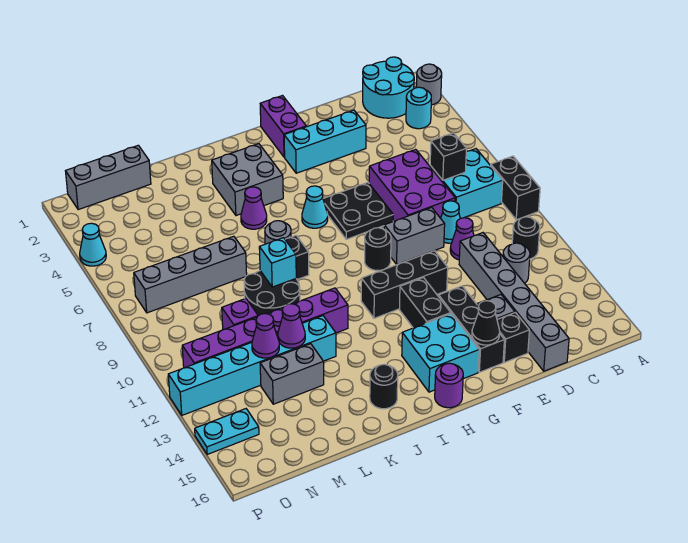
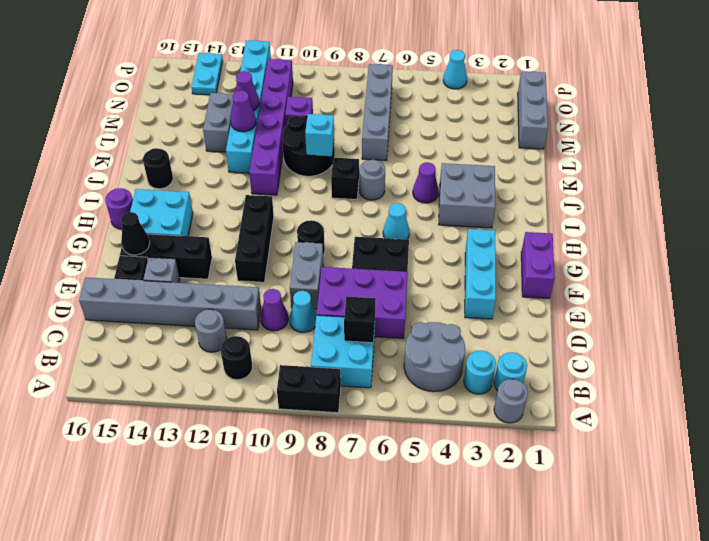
cyan round brick B1:C2 level 1 -> cyan round brick B2 level 1
none -> grey round brick B4:C5 level 1
purple brick G1:G2 level 1 -> purple brick F1:G1 level 1
black brick G12:G13 level 1 -> none

